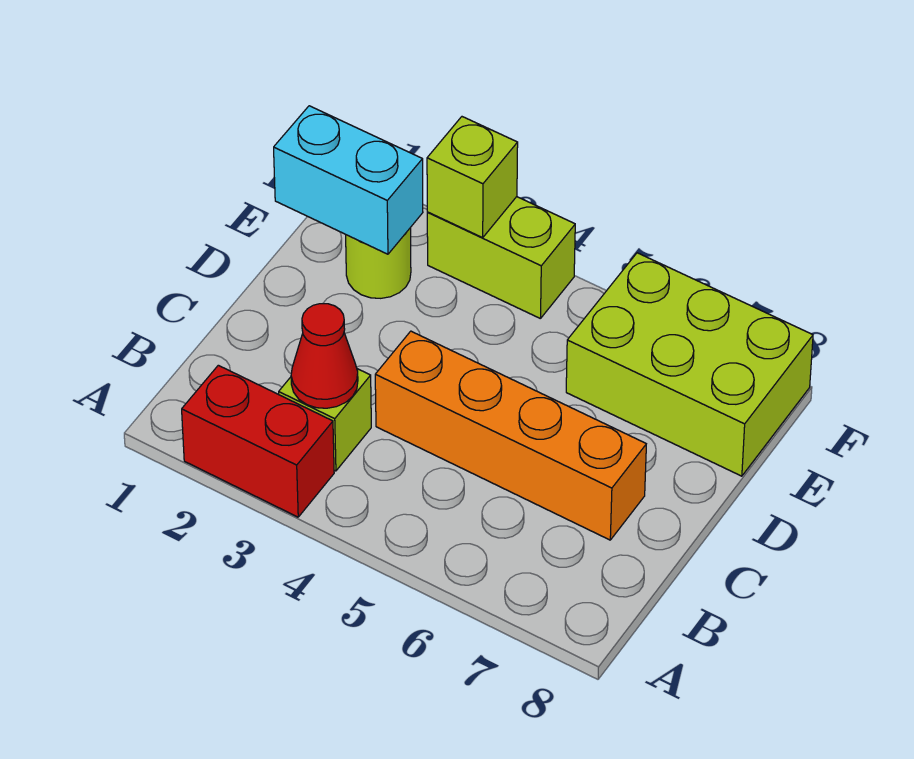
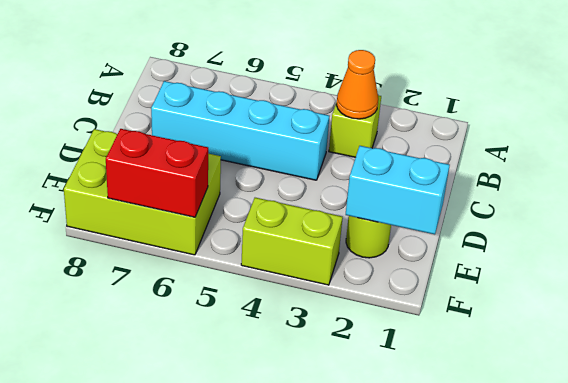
red brick A2:A3 level 1 -> red brick F6:F7 level 2
red cone B3 level 2 -> orange cone B3 level 2
orange brick C4:C7 level 1 -> cyan brick C4:C7 level 1
lime brick F3 level 2 -> none

